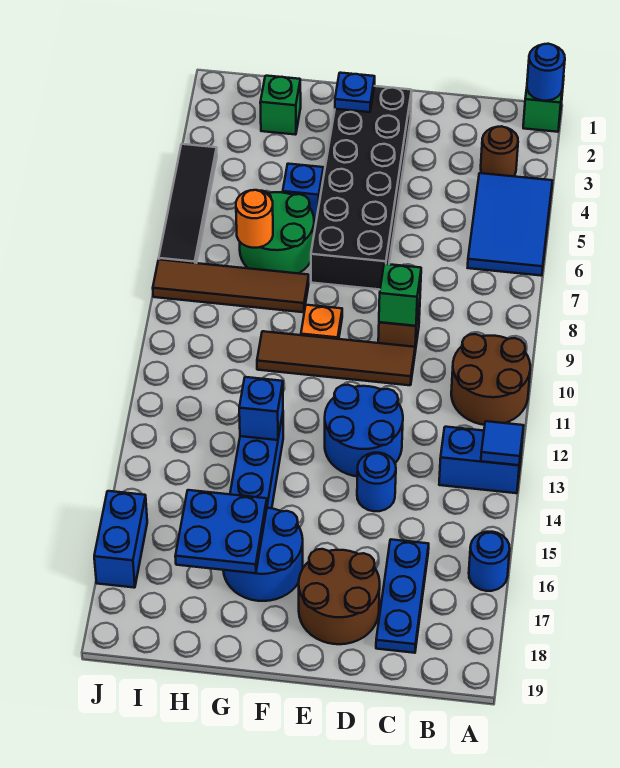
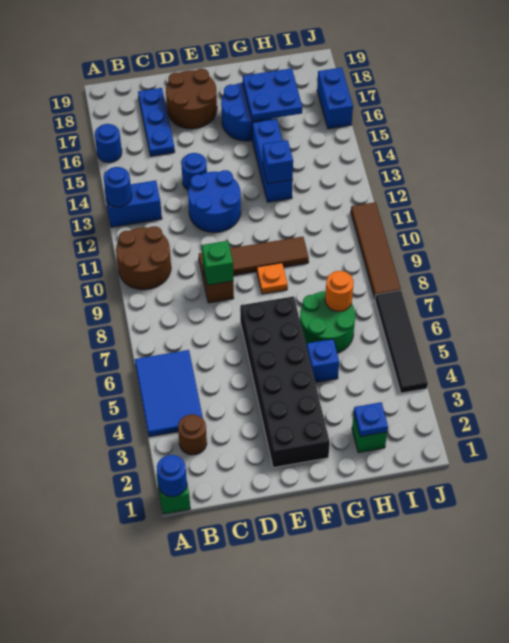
blue tile A13 level 2 -> blue round brick A13 level 2
blue plate F2 level 2 -> blue plate H2 level 2
brown tile G8:J8 level 1 -> brown tile J8:J11 level 1

